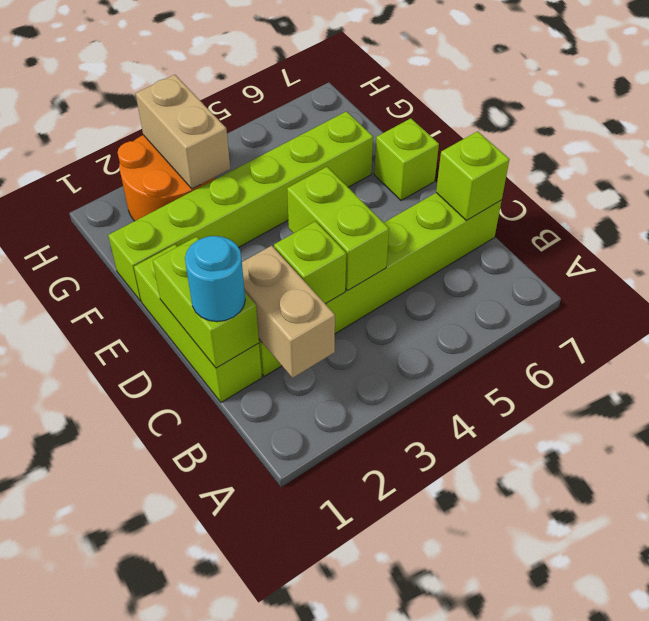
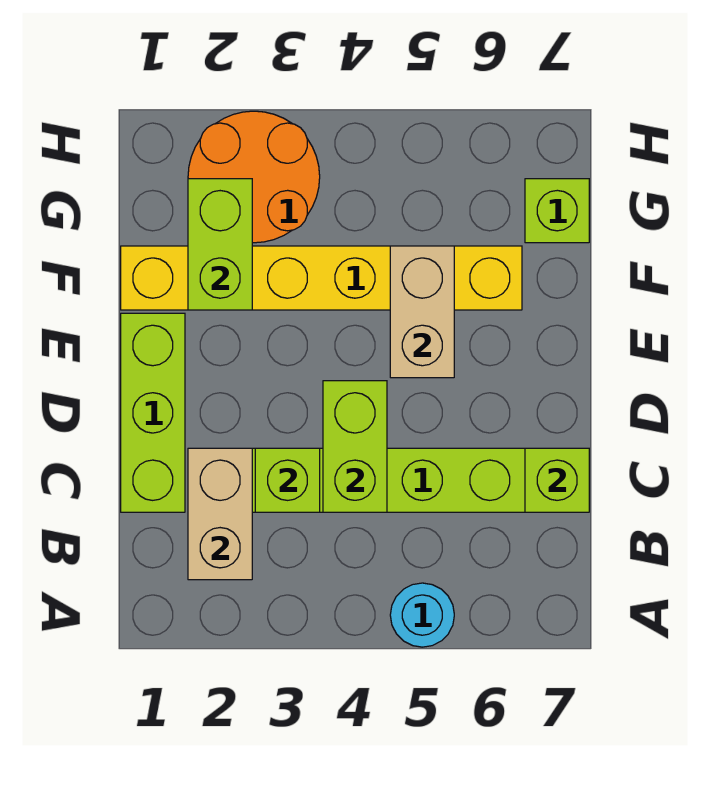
lime brick C1:D1 level 2 -> lime brick F2:G2 level 2
cyan round brick C1 level 3 -> cyan round brick A5 level 1
lime brick E7 level 1 -> lime brick G7 level 1
lime brick F1:F6 level 1 -> yellow brick F1:F6 level 1
tan brick G3:H3 level 2 -> tan brick E5:F5 level 2

